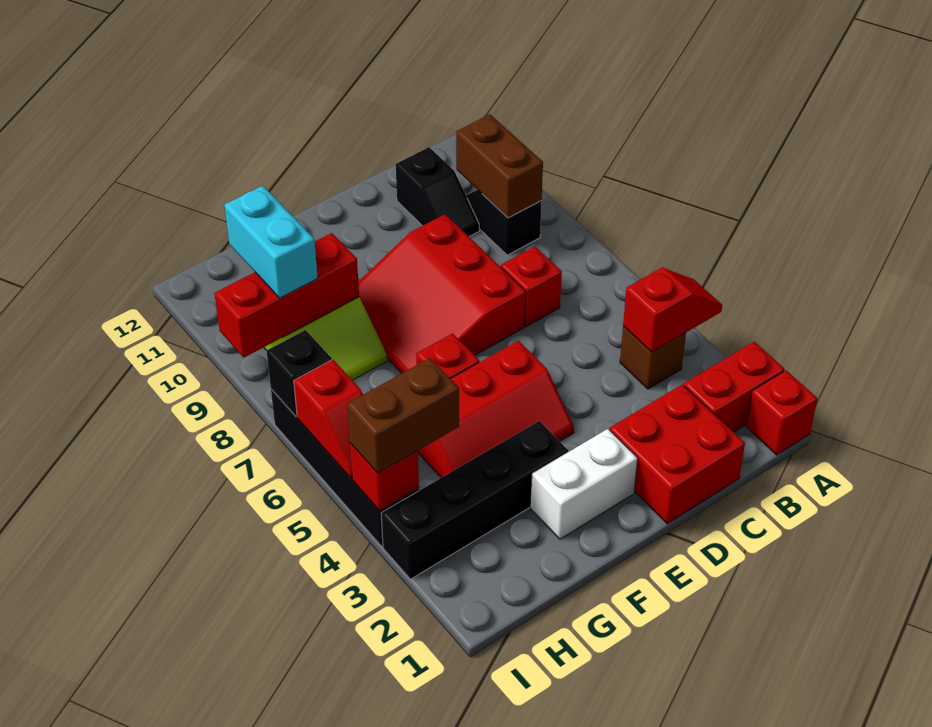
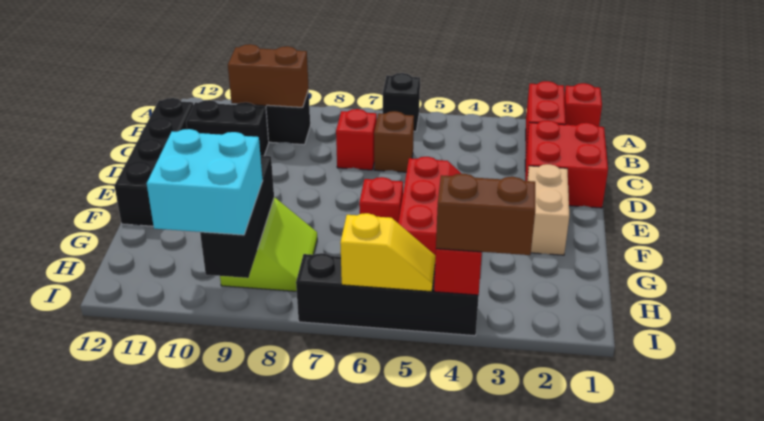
red slope A4:B4 level 2 top B -> none
brown brick B4 level 1 -> brown brick C6 level 1
black slope C10:C11 level 1 top 11 -> black brick C10:C11 level 1
red slope D7:F9 level 1 top D -> none
white brick E2:F2 level 1 -> tan brick E2:F2 level 1
black brick F3:I3 level 1 -> black brick C12:F12 level 1
red brick G9:I9 level 2 -> black brick G9:I9 level 2
brown brick H4:I4 level 3 -> brown brick I3:I4 level 3
cyan brick H9:H10 level 3 -> cyan brick H9:I10 level 3
red slope I5:I6 level 2 top 6 -> yellow slope I5:I6 level 2 top 6
black brick I7 level 2 -> black brick A6 level 1

